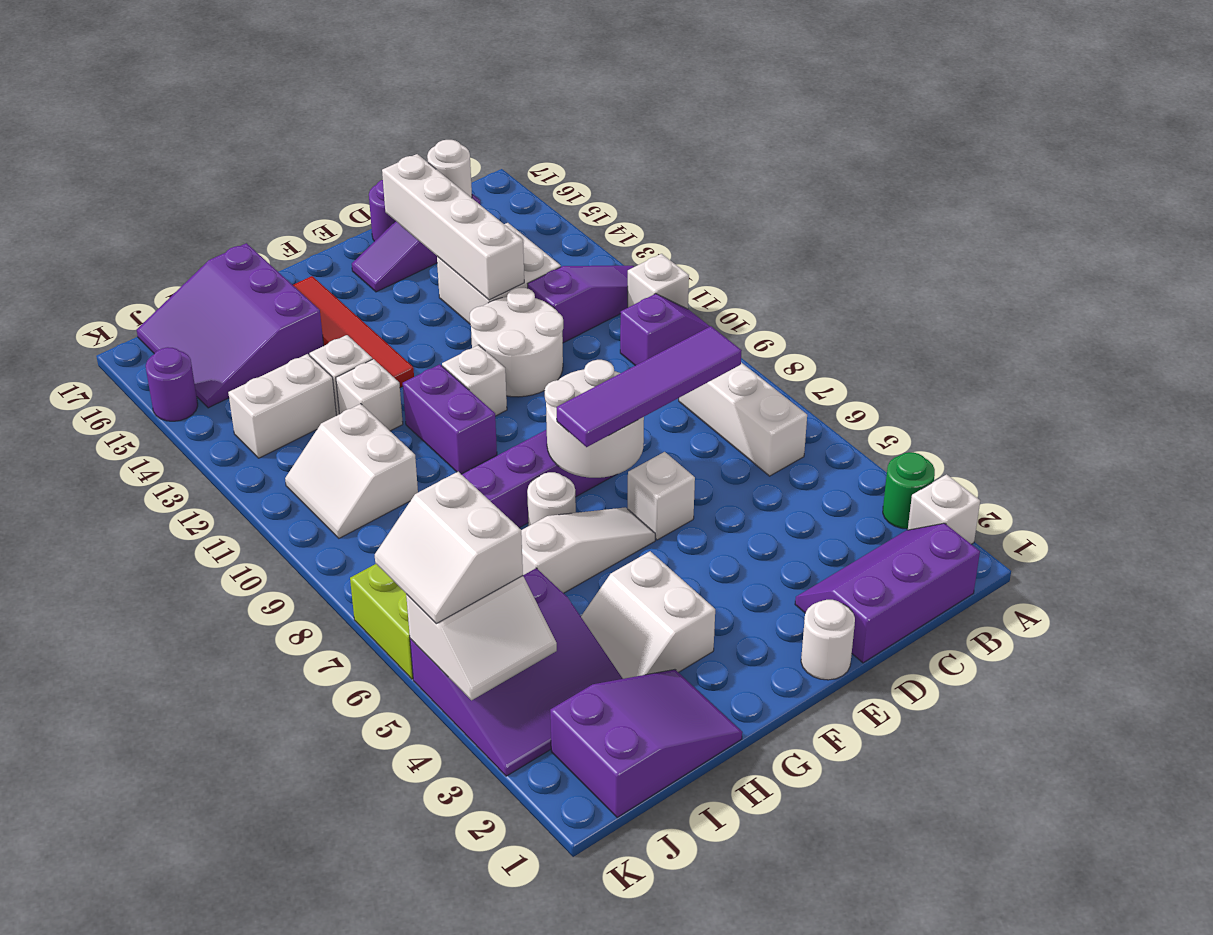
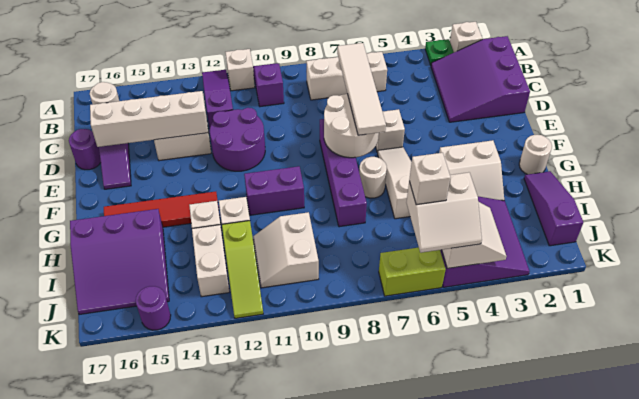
green round brick A3 level 1 -> green plate A3 level 1
purple slope B1:D2 level 1 top 1 -> purple slope B1:D3 level 1 top 1
purple tile C7:F7 level 3 -> white tile C7:F7 level 3
white round brick D11:E12 level 1 -> purple round brick D11:E12 level 1
white round brick E1 level 1 -> white round brick G1 level 1
white brick F11 level 1 -> white brick J6 level 4
purple slope H1:J2 level 1 top J -> purple slope H1:J1 level 1 top J
white slope I10:J11 level 1 top I -> white slope I10:J11 level 1 top 10
none -> lime slope I12:K12 level 1 top I

